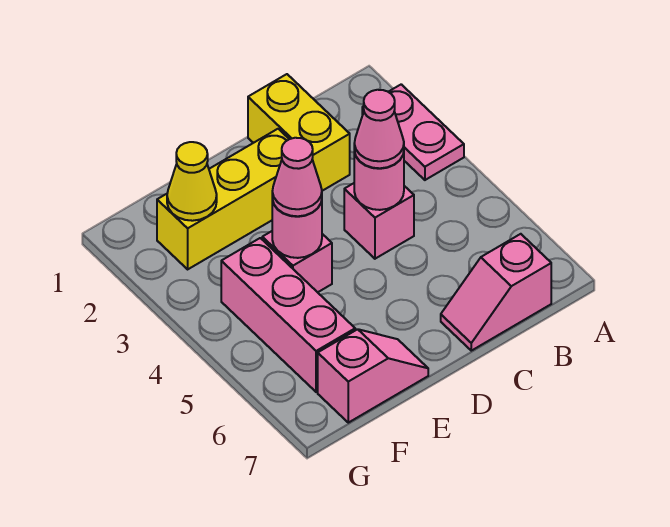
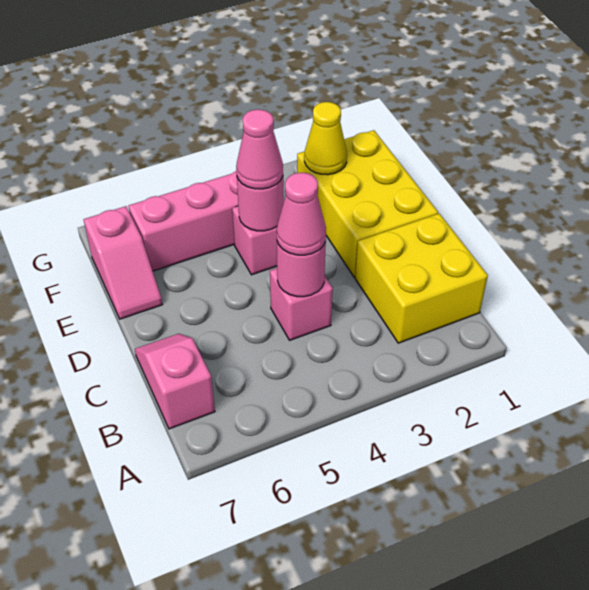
pink plate A2:A3 level 1 -> none
yellow brick C1:C2 level 1 -> yellow brick B1:C2 level 1
yellow brick D2:F2 level 1 -> yellow brick D1:F2 level 1

